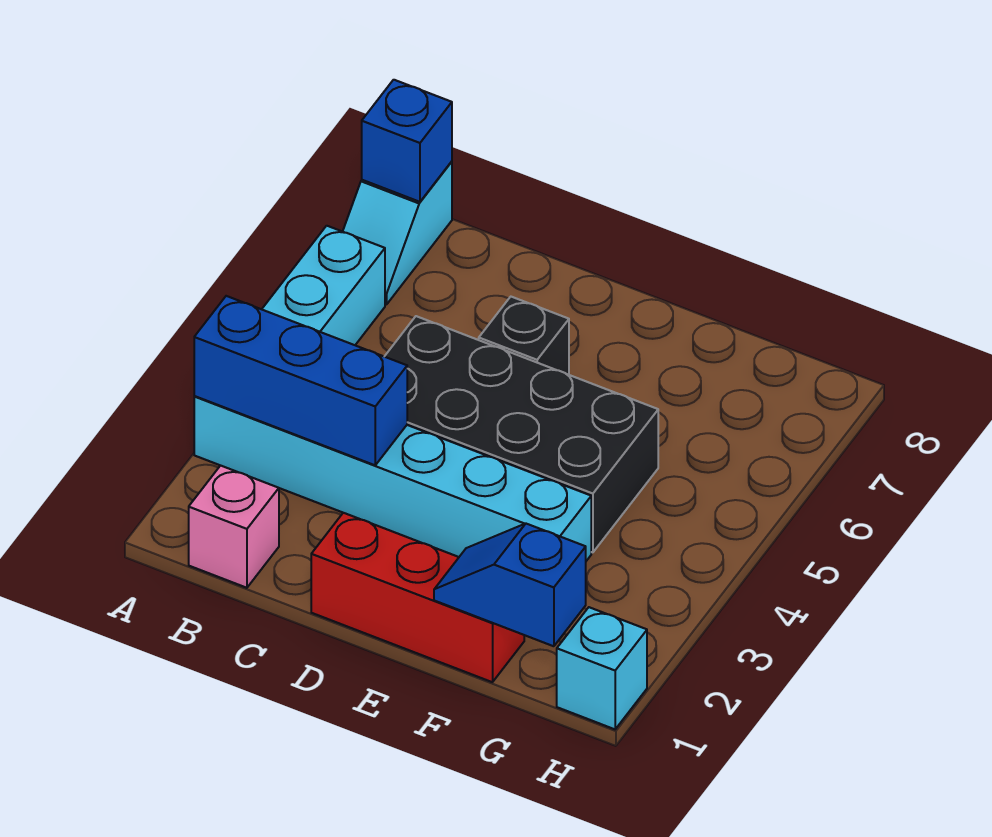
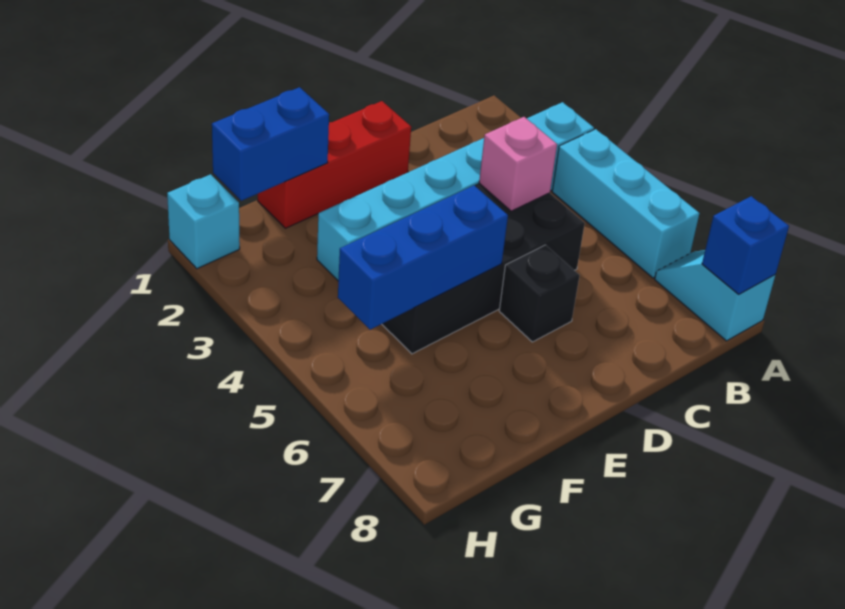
blue brick A3:C3 level 2 -> blue brick E5:G5 level 2
pink brick B1 level 1 -> pink brick C4 level 2
blue slope F1:G1 level 2 top G -> blue brick F1:G1 level 2

